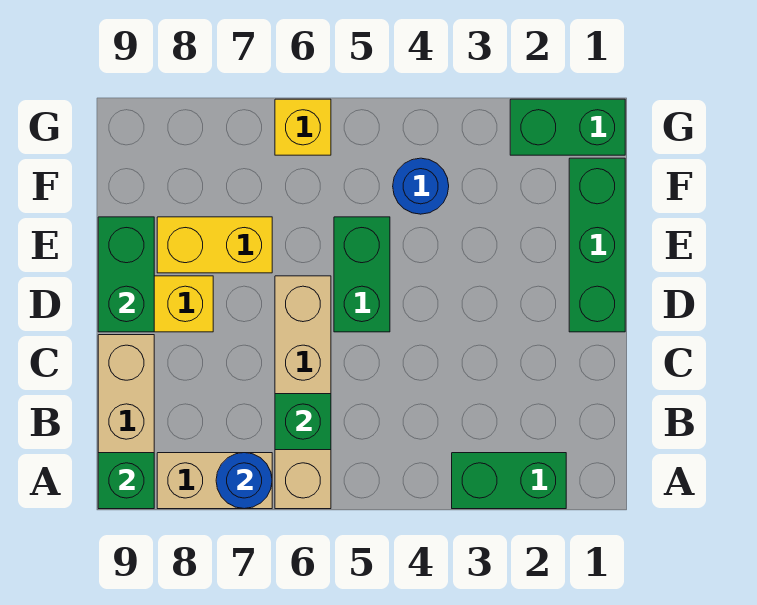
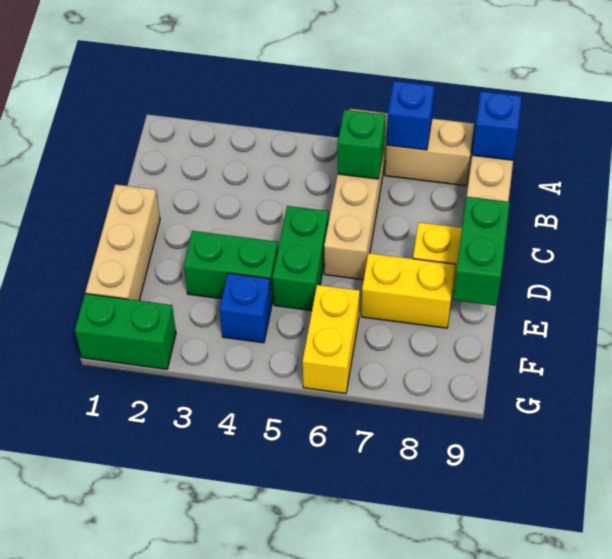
green brick A2:A3 level 1 -> green brick E3:E4 level 1
blue round brick A7 level 2 -> blue brick A7 level 2
green brick A9 level 2 -> blue brick A9 level 2
green brick D1:F1 level 1 -> tan brick D1:F1 level 1
blue round brick F4 level 1 -> blue brick F4 level 1
yellow brick G6 level 1 -> yellow brick F6:G6 level 1

